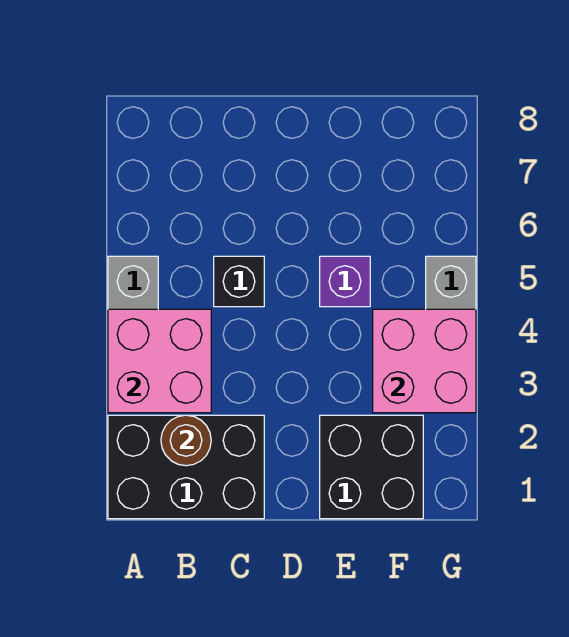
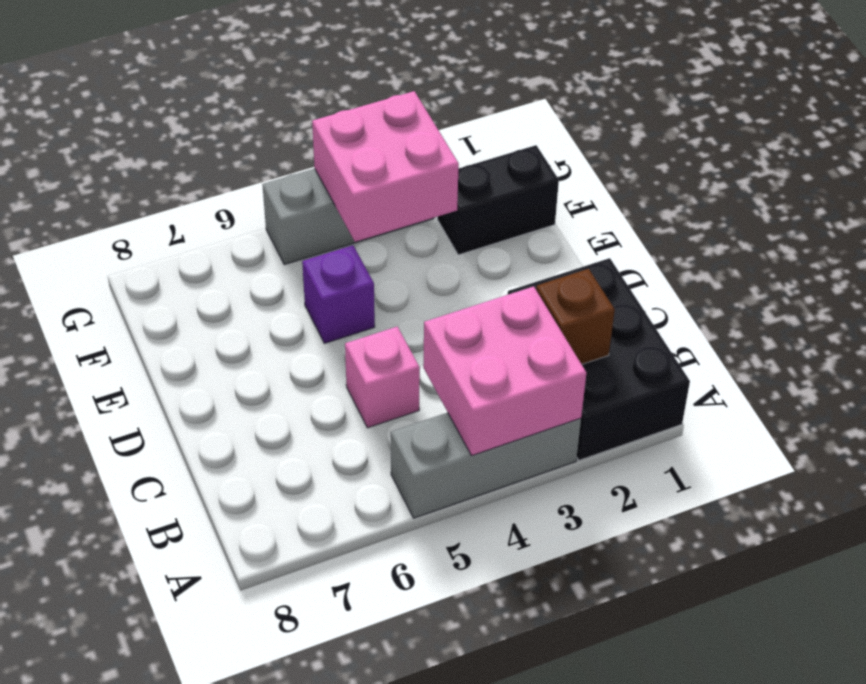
brown round brick B2 level 2 -> brown brick B2 level 2
black brick C5 level 1 -> pink brick C5 level 1
black brick E1:F2 level 1 -> black brick F1:F2 level 1

